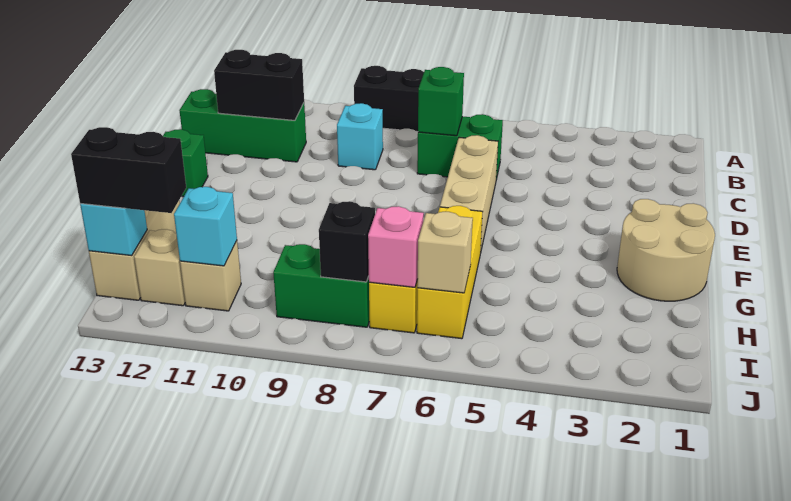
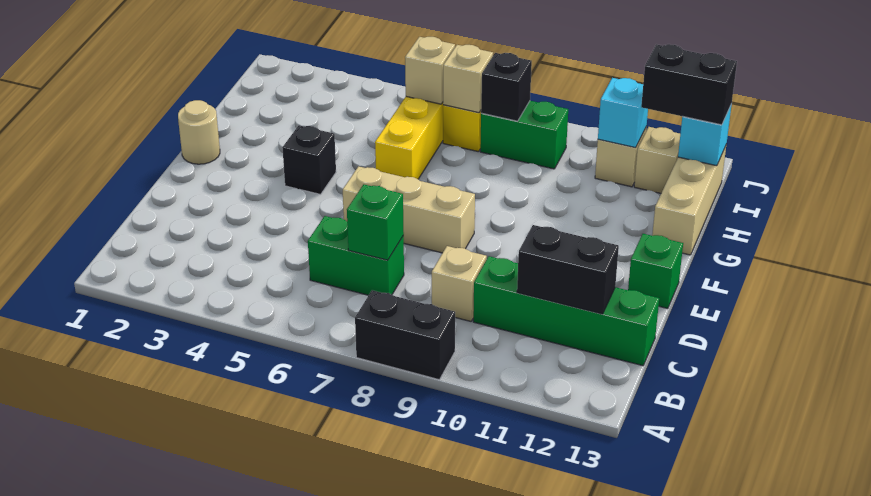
cyan brick C9 level 1 -> tan brick C9 level 1
green brick C11:C13 level 1 -> green brick C10:C13 level 1
tan brick D6:F6 level 1 -> tan brick E6:E8 level 1
tan round brick F1:G2 level 1 -> tan round brick F1 level 1
none -> black brick F4 level 1
pink brick I7 level 2 -> tan brick I7 level 2

